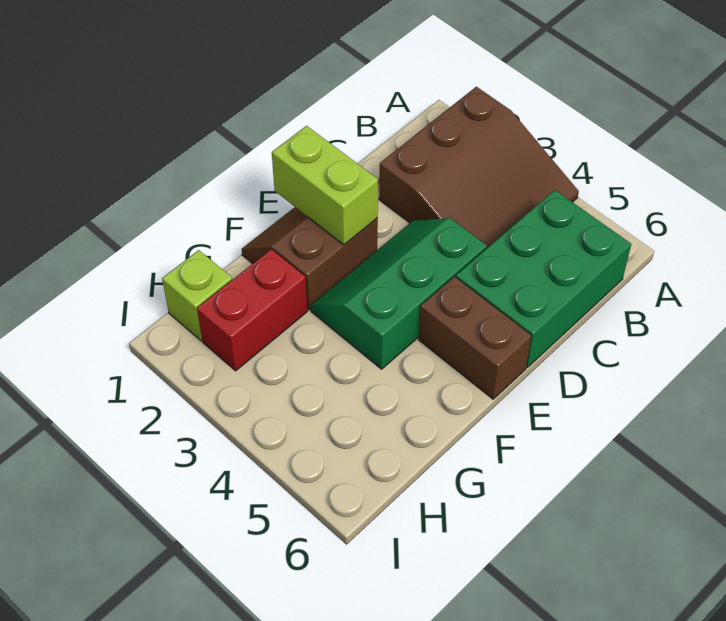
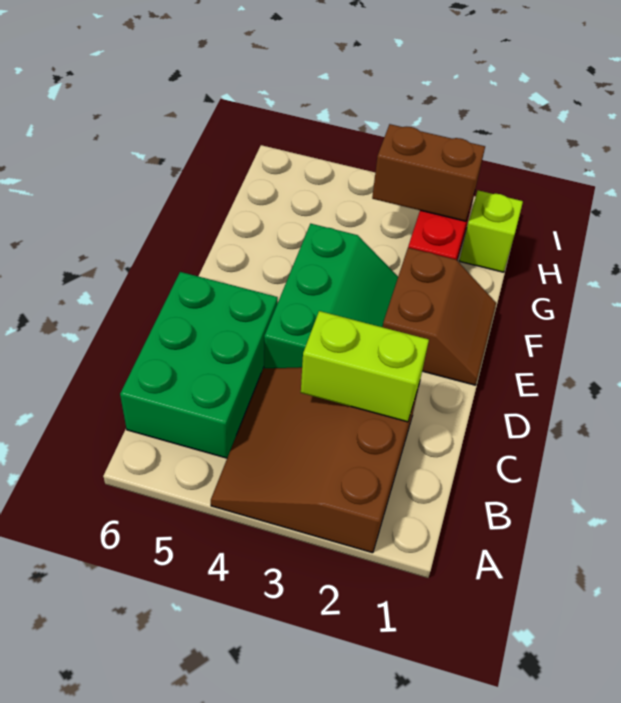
lime brick E1:E2 level 2 -> lime brick C2:C3 level 2
brown brick E5:E6 level 1 -> brown brick H2:H3 level 2

